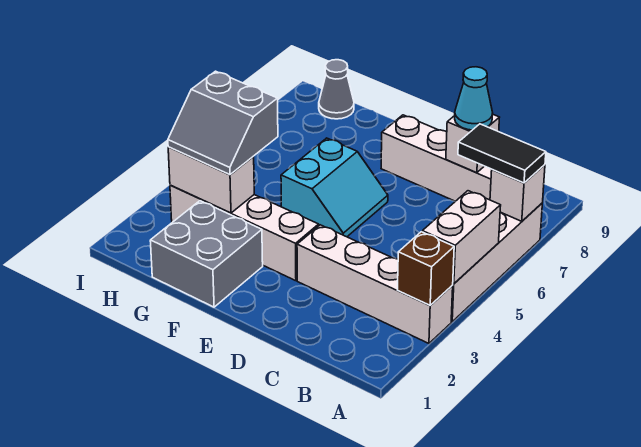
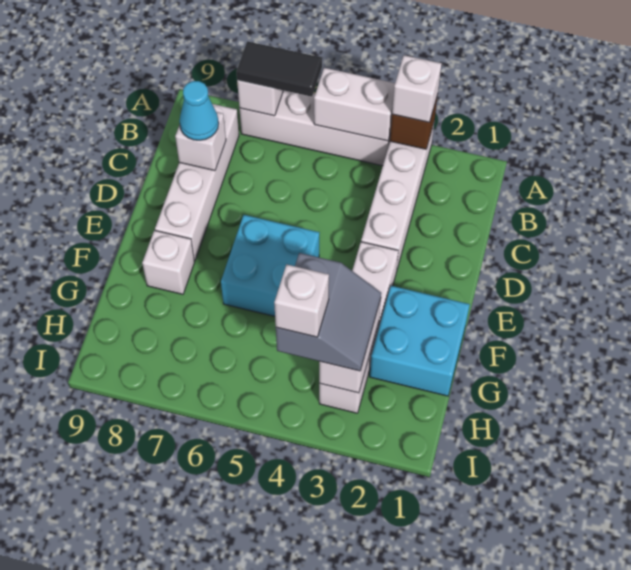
none -> white brick A3 level 3
black tile A7:B7 level 3 -> black tile A6:A7 level 3
cyan slope E5:F6 level 1 top F -> cyan brick E5:F6 level 1
grey brick F1:G2 level 1 -> cyan brick F1:G2 level 1
none -> white brick F8 level 1
none -> white brick H4 level 4
grey cone H9 level 1 -> none

